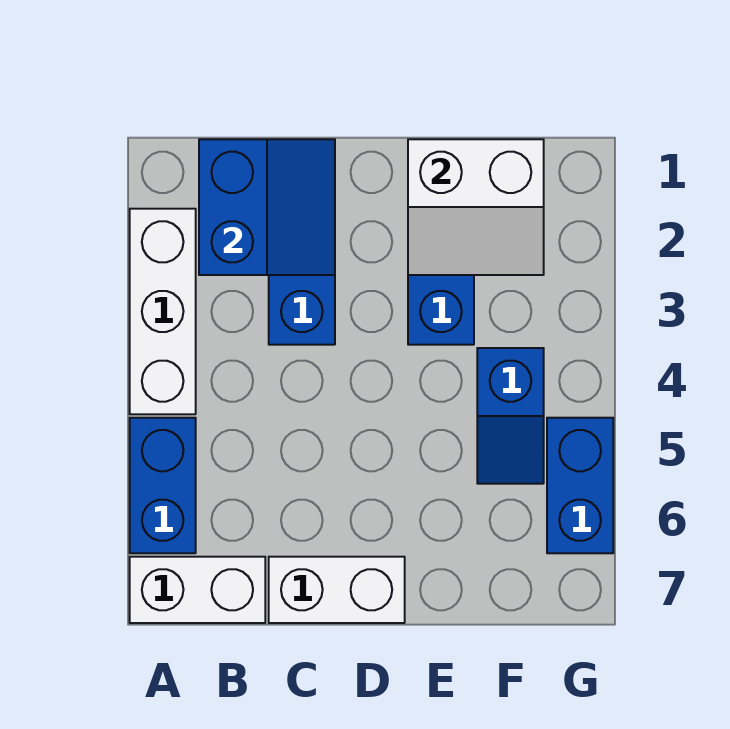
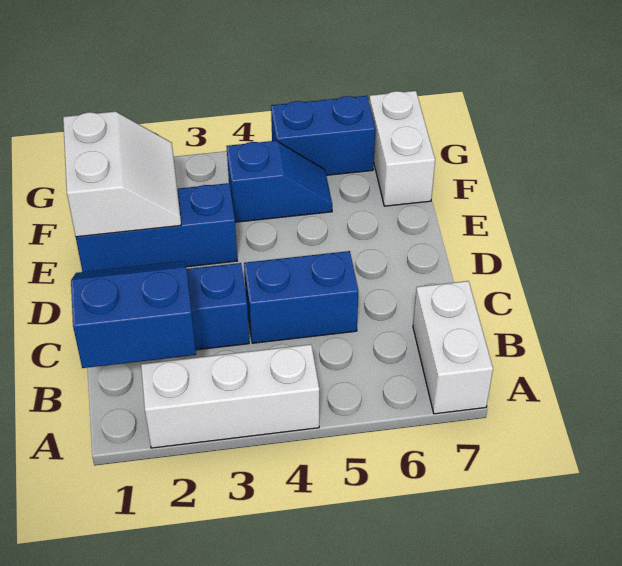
blue brick A5:A6 level 1 -> blue brick C4:C5 level 1
white brick C7:D7 level 1 -> white brick F7:G7 level 1

